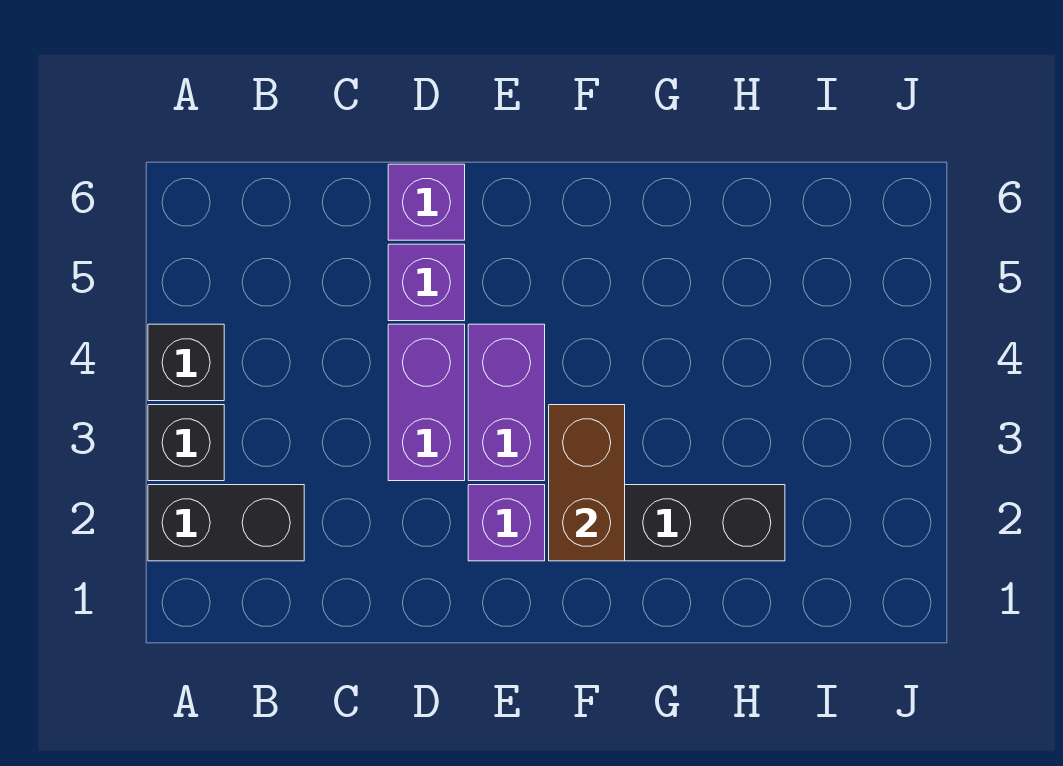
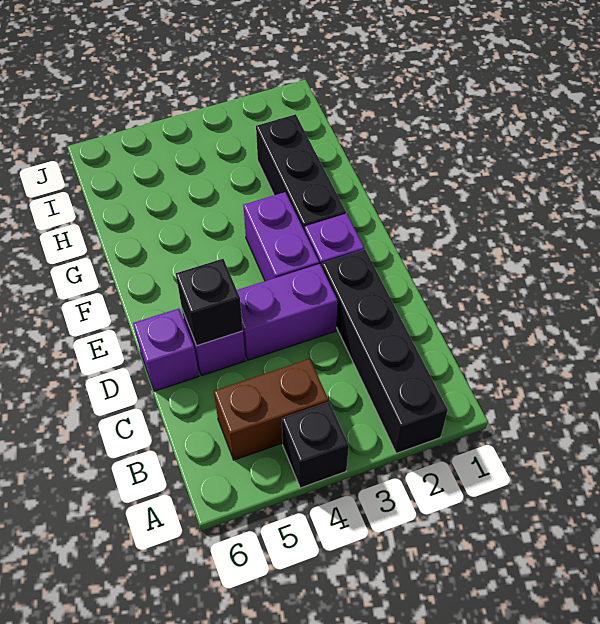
black brick A2:B2 level 1 -> black brick A2:D2 level 1
black brick A3 level 1 -> black brick D5 level 2
purple brick E3:E4 level 1 -> purple brick E3:F3 level 1
brown brick F2:F3 level 2 -> brown brick B4:B5 level 1

